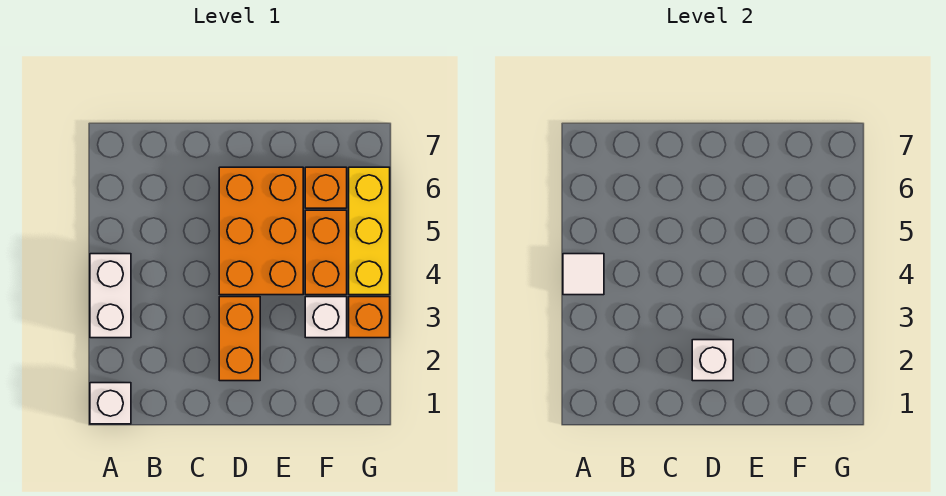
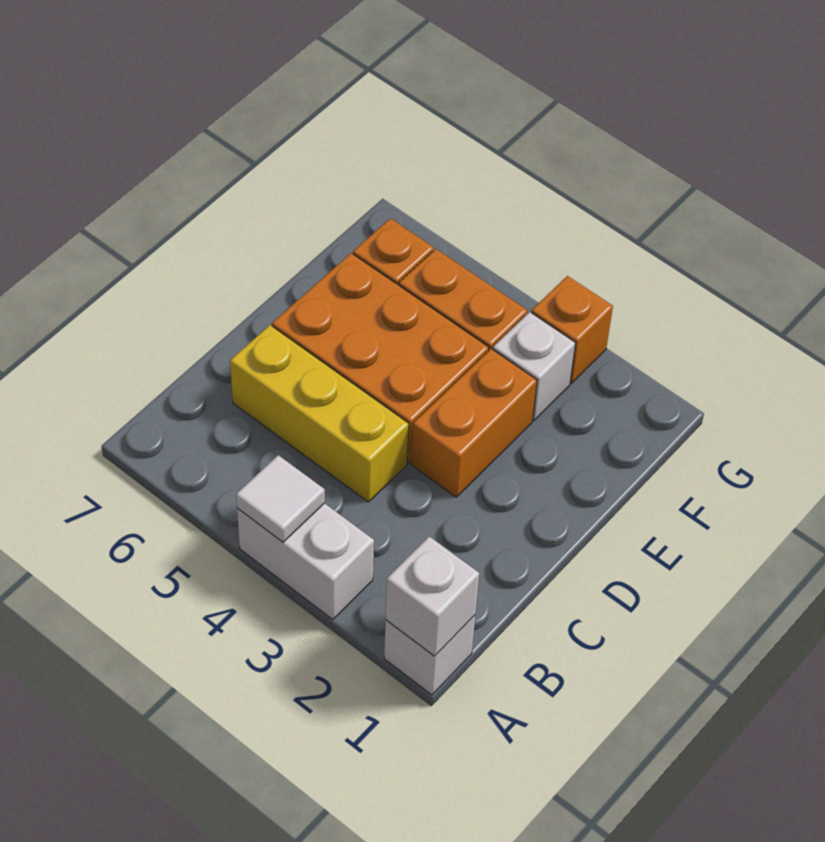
orange brick D2:D3 level 1 -> orange brick D3:E3 level 1
white brick D2 level 2 -> white brick A1 level 2
yellow brick G4:G6 level 1 -> yellow brick C4:C6 level 1

